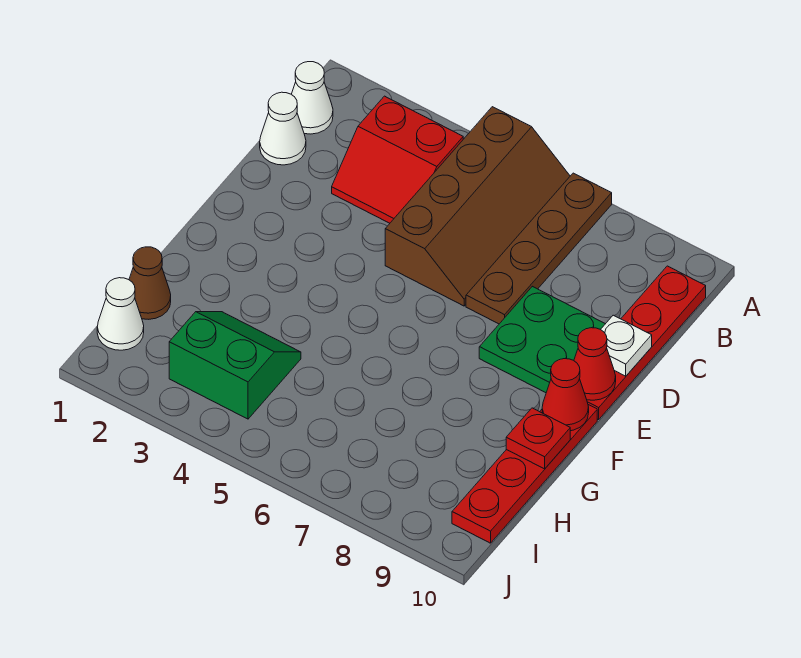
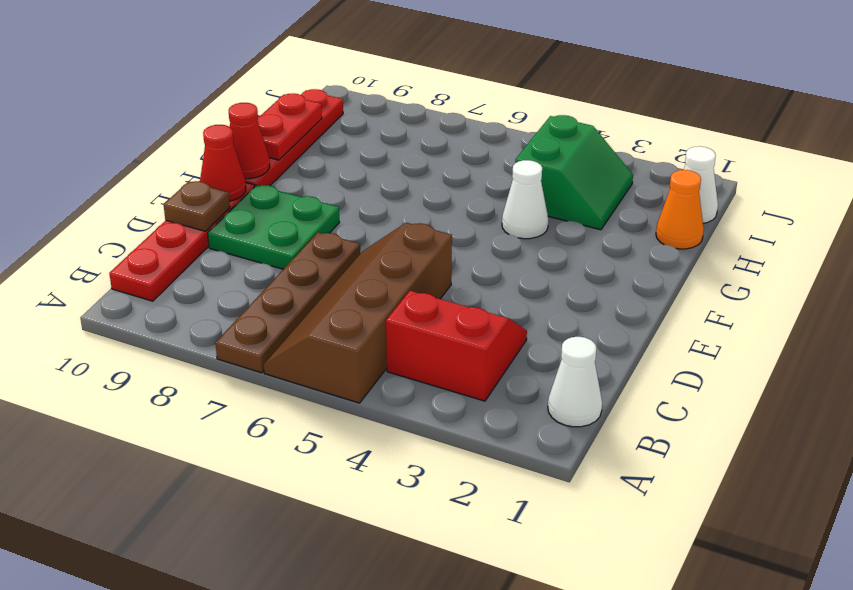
white cone C1 level 1 -> white cone G4 level 1
white plate D10 level 2 -> brown plate D10 level 2
red plate G10 level 2 -> red plate G10:H10 level 2
brown cone H1 level 1 -> orange cone H1 level 1
green slope H3:I4 level 1 top I -> green slope H3:I4 level 1 top 4

